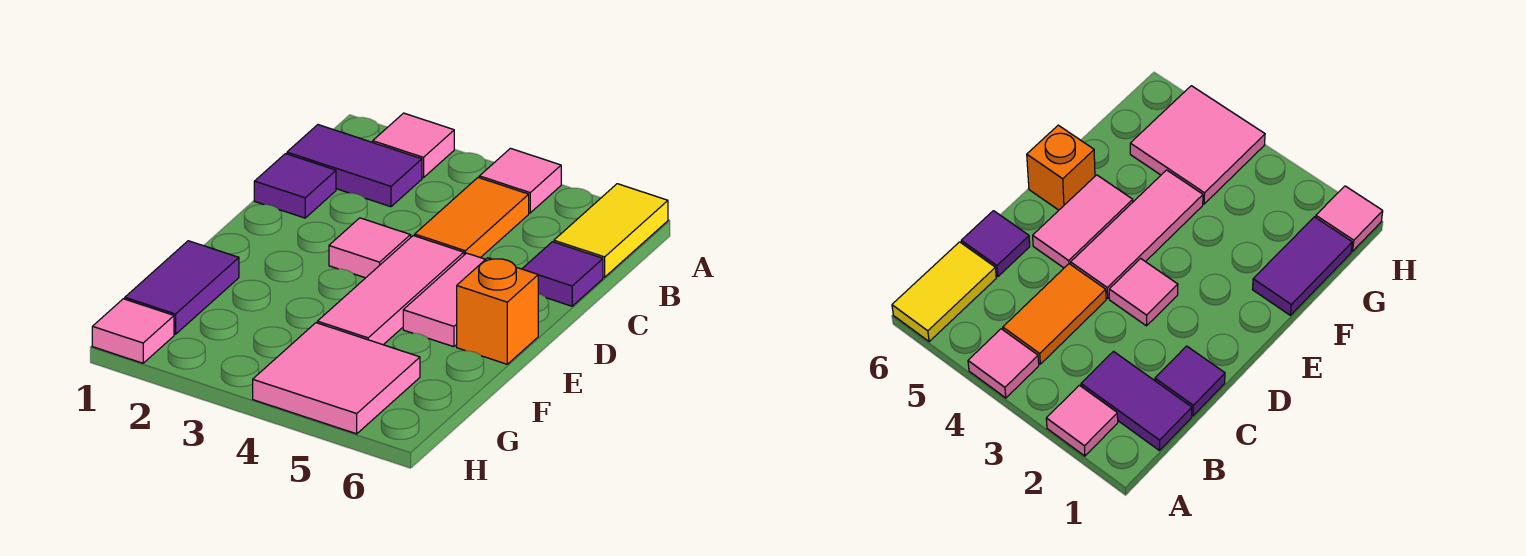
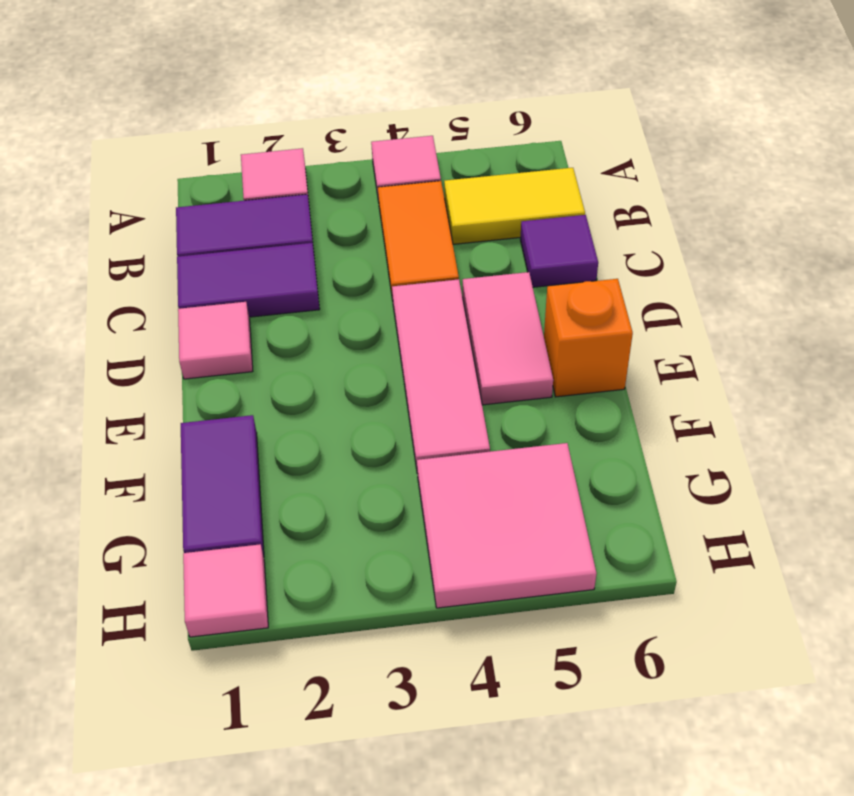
yellow tile A6:B6 level 1 -> yellow tile B5:B6 level 1
purple tile C1 level 1 -> purple tile C1:C2 level 1
pink tile D3 level 1 -> pink tile D1 level 1

